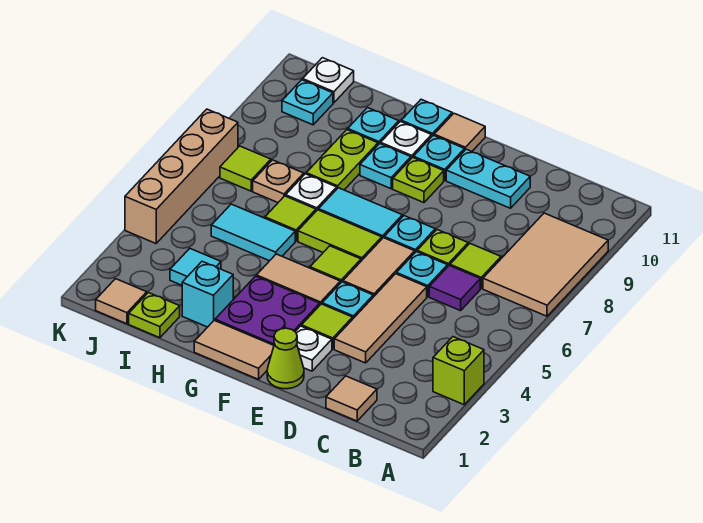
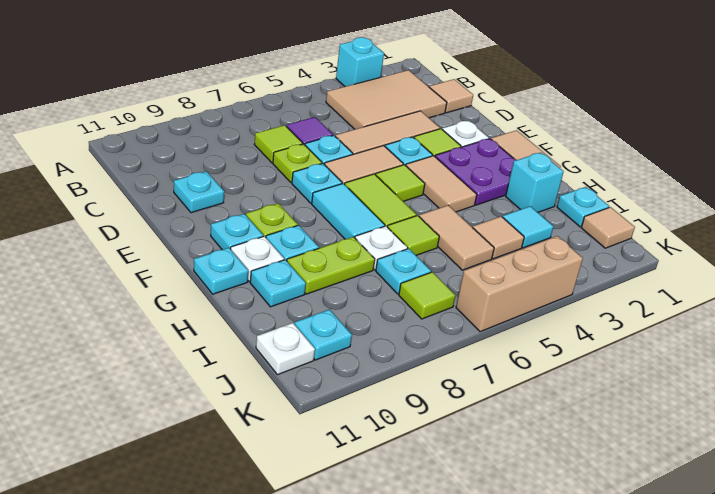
lime brick A3 level 1 -> cyan brick A3 level 1
tan tile A7:B9 level 1 -> tan tile B2:C4 level 1
cyan plate D10:E10 level 1 -> cyan plate D10 level 1
lime cone E1 level 1 -> none
tan tile F11 level 1 -> tan tile I4 level 1
cyan tile H5:I5 level 1 -> tan tile H5:I5 level 1
lime plate I1 level 1 -> cyan plate I1 level 1
tan plate I7 level 1 -> cyan plate I7 level 1
tan brick K4:K7 level 1 -> tan brick K4:K6 level 1

